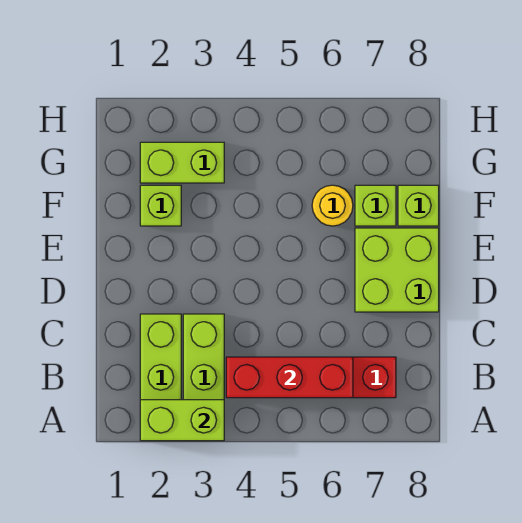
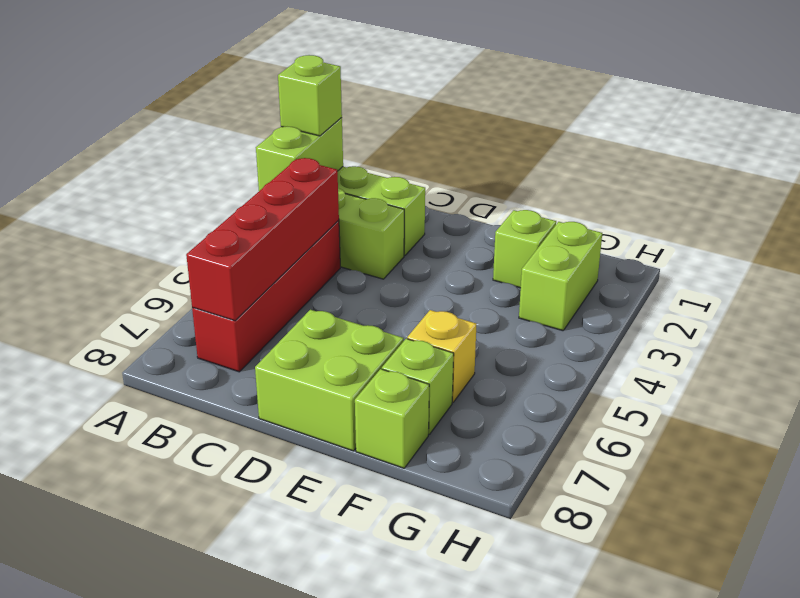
none -> lime brick A2 level 3
red brick B4:B6 level 2 -> red brick B4:B7 level 2
yellow round brick F6 level 1 -> yellow brick F6 level 1

